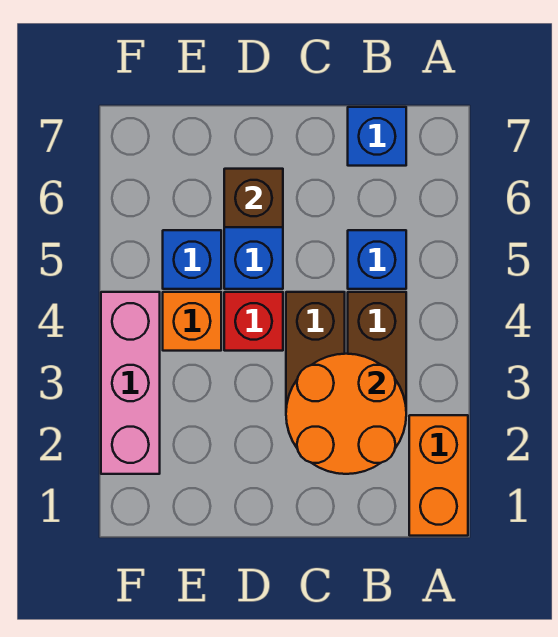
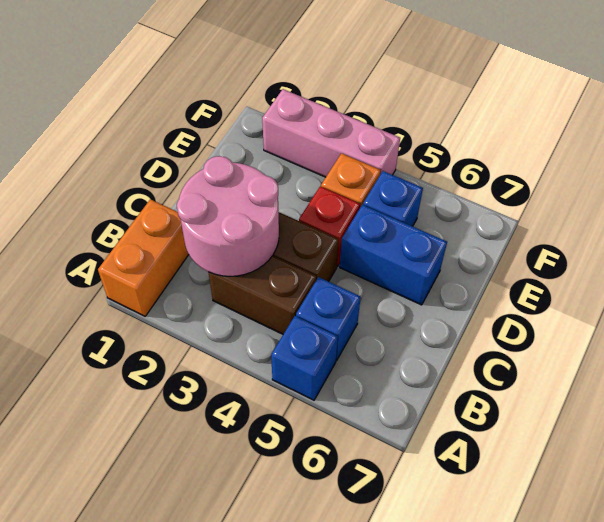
orange brick A1:A2 level 1 -> orange brick A1:B1 level 1
orange round brick B2:C3 level 2 -> pink round brick B2:C3 level 2
blue brick B7 level 1 -> blue brick A5 level 1
brown brick D6 level 2 -> none

